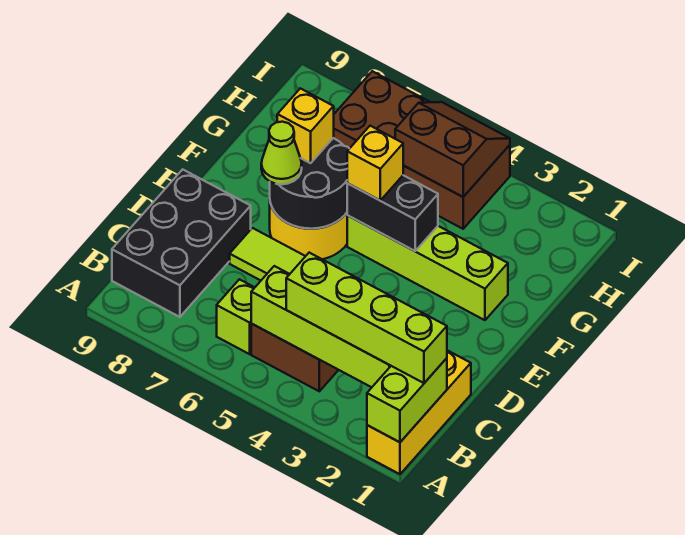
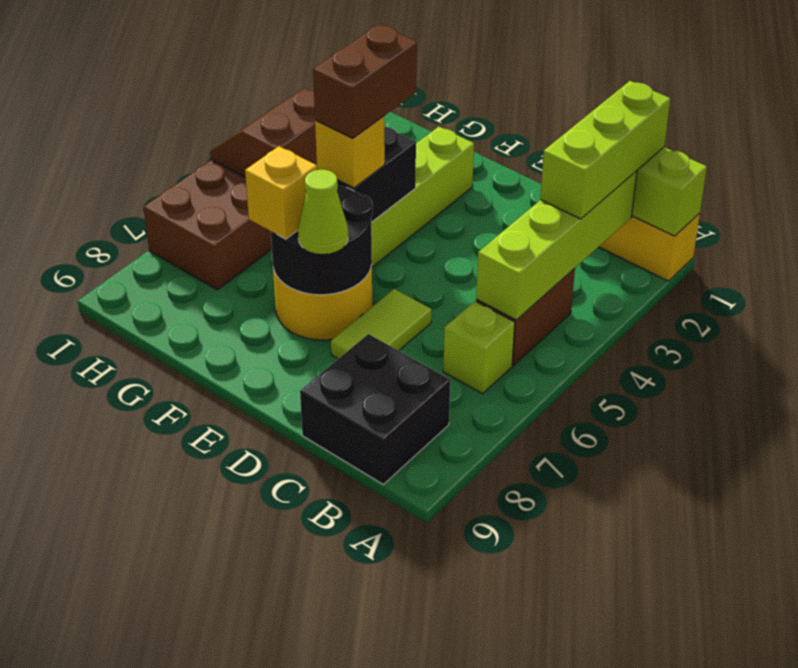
lime brick B1:B4 level 3 -> lime brick B1:B3 level 3
black brick B8:D9 level 1 -> black brick B8:C9 level 1
none -> brown brick F4:F5 level 4

